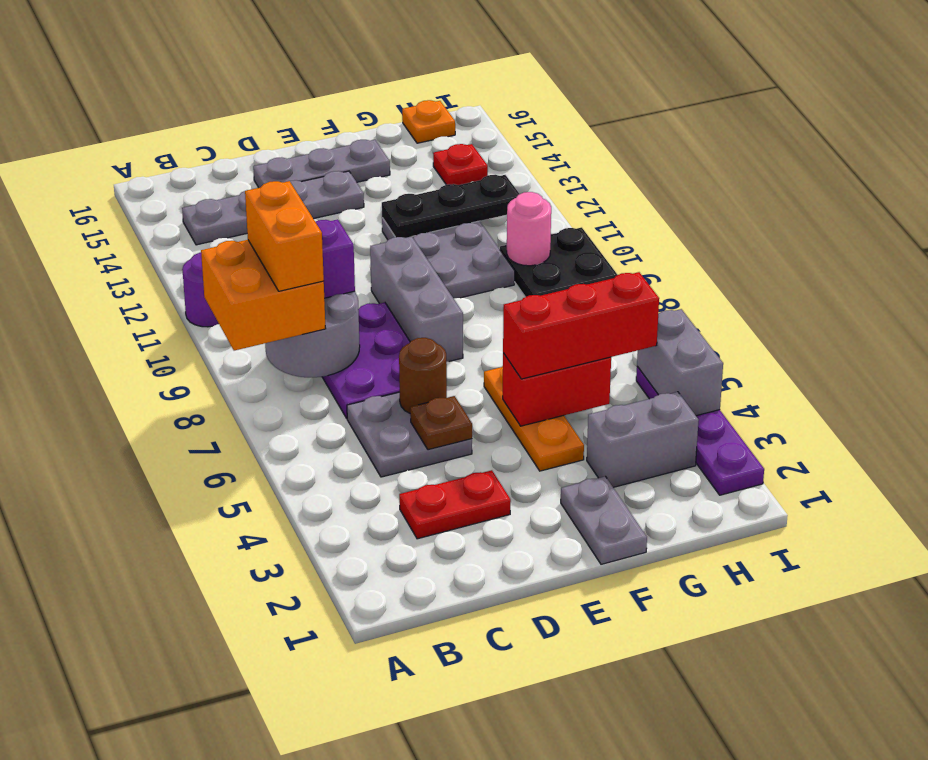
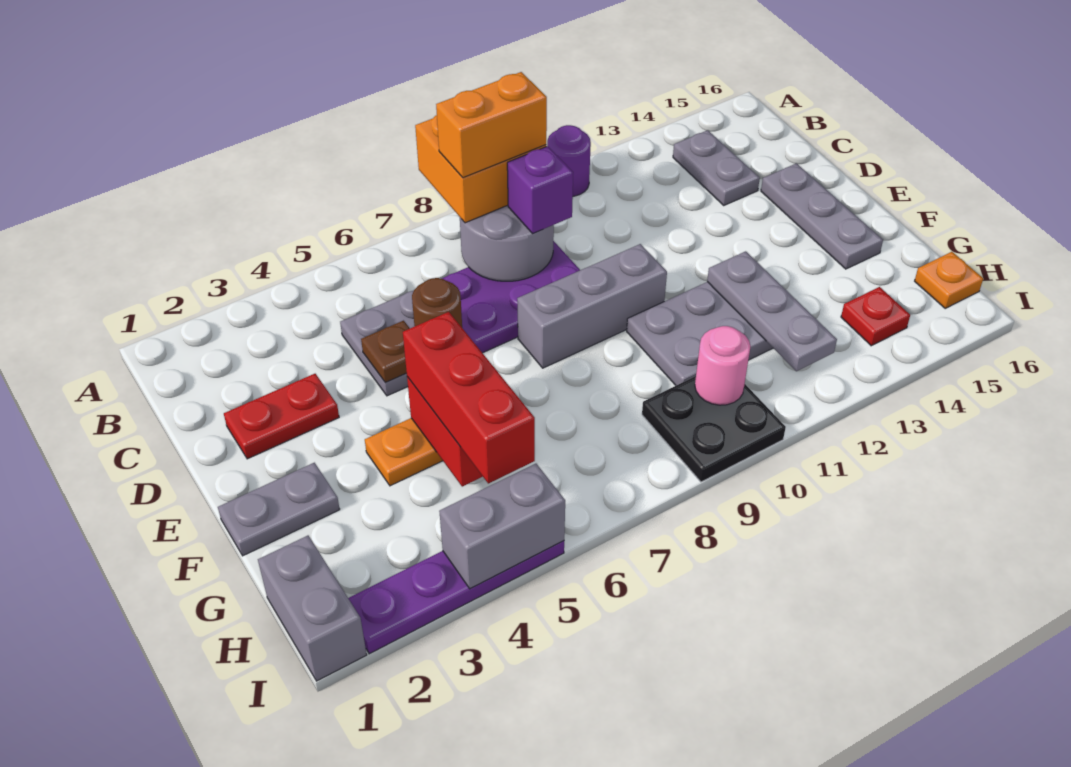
grey plate B14:E14 level 1 -> grey plate B14:C14 level 1
red plate C3:D3 level 1 -> red plate D2:D3 level 1
black plate F12:H12 level 2 -> grey plate F12:H12 level 2
grey brick G3:H3 level 1 -> grey brick H1:I1 level 1

